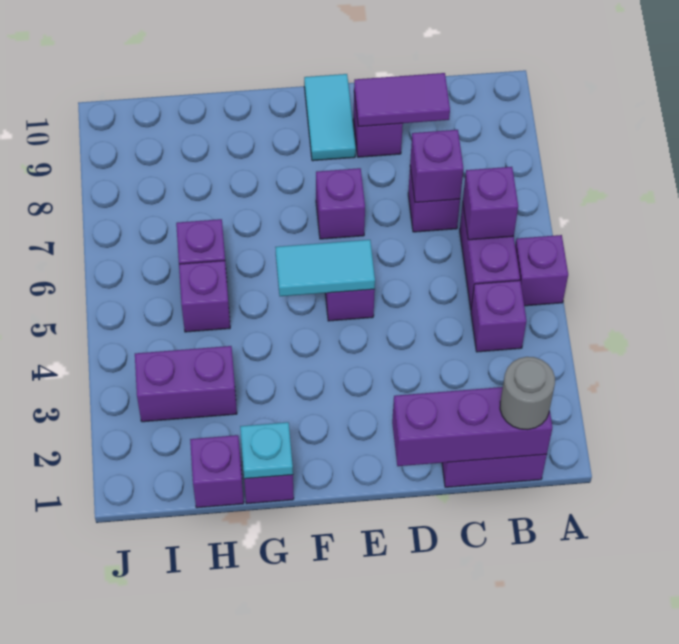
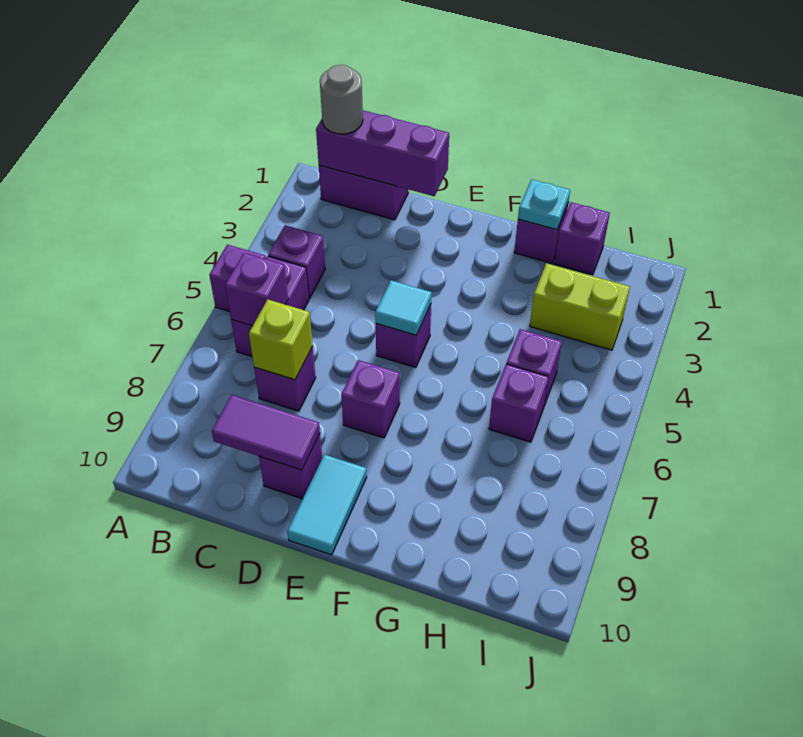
purple brick C7 level 2 -> lime brick C7 level 2
cyan tile E5:F5 level 2 -> cyan tile E5 level 2
purple brick H3:I3 level 1 -> lime brick H3:I3 level 1

